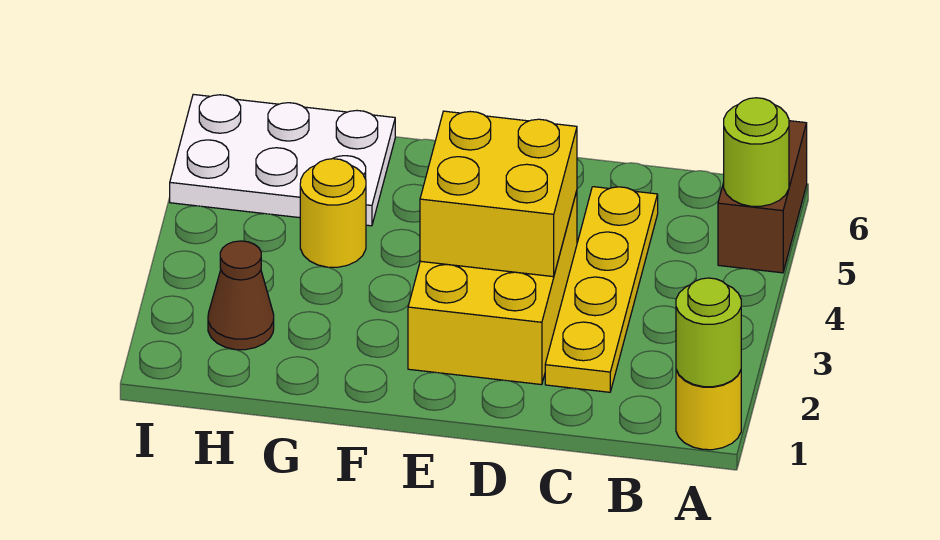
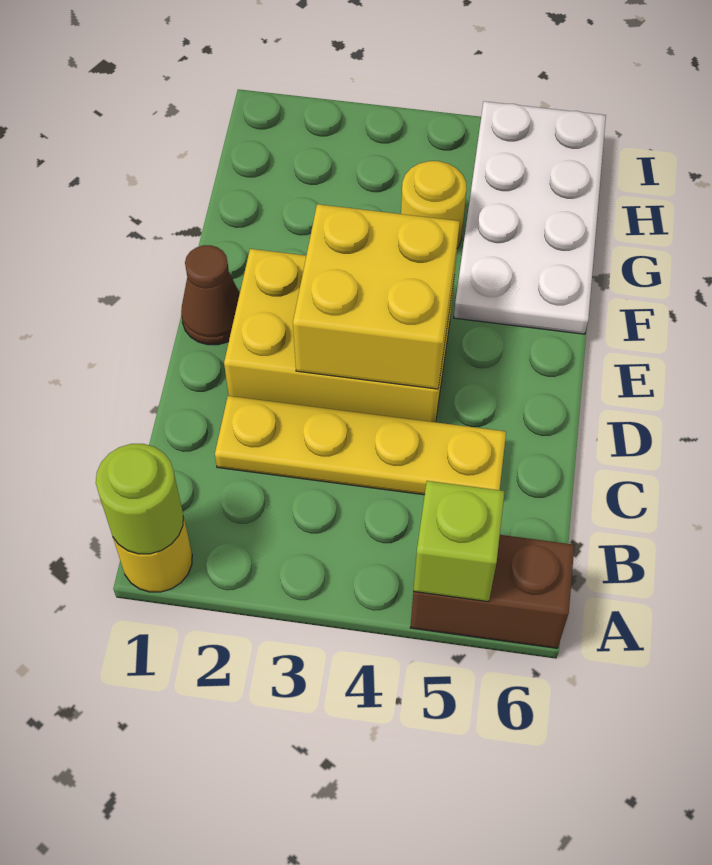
lime round brick A5 level 2 -> lime brick A5 level 2
white plate G5:I6 level 1 -> white plate F5:I6 level 1
brown cone H2 level 1 -> brown cone E1 level 1

